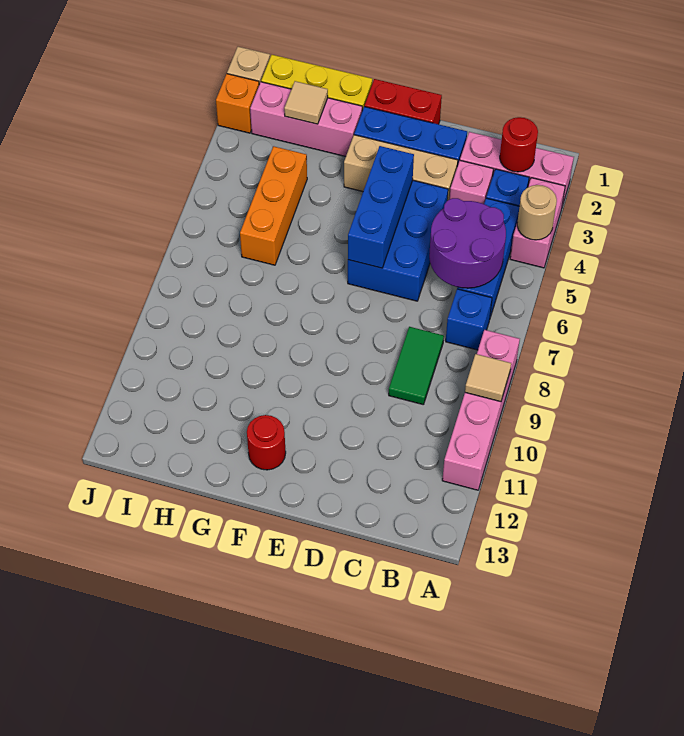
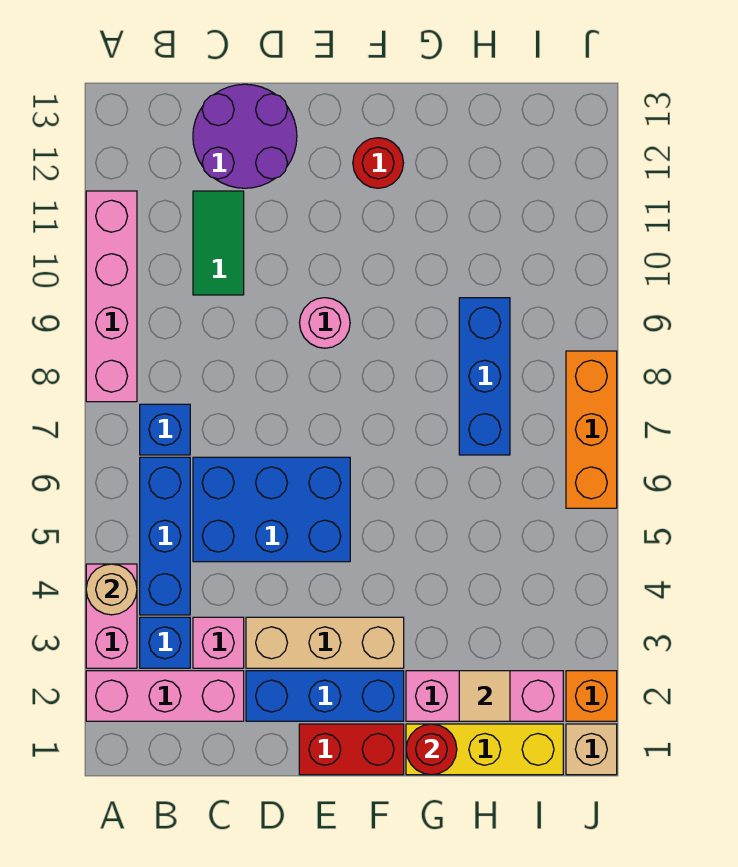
tan tile A9 level 2 -> none
red round brick B2 level 2 -> red round brick G1 level 2
purple round brick B5:C6 level 2 -> purple round brick C12:D13 level 1
green tile C8:C9 level 1 -> green tile C10:C11 level 1
blue brick D4:E6 level 1 -> blue brick C5:E6 level 1
blue brick E4:E6 level 2 -> blue brick H7:H9 level 1
none -> pink round brick E9 level 1
orange brick H4:H6 level 1 -> orange brick J6:J8 level 1

